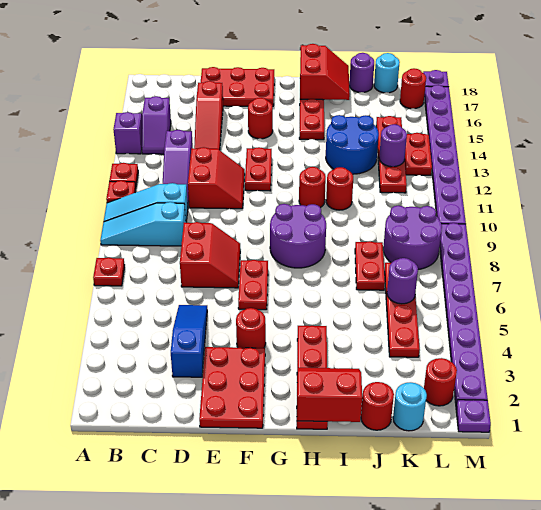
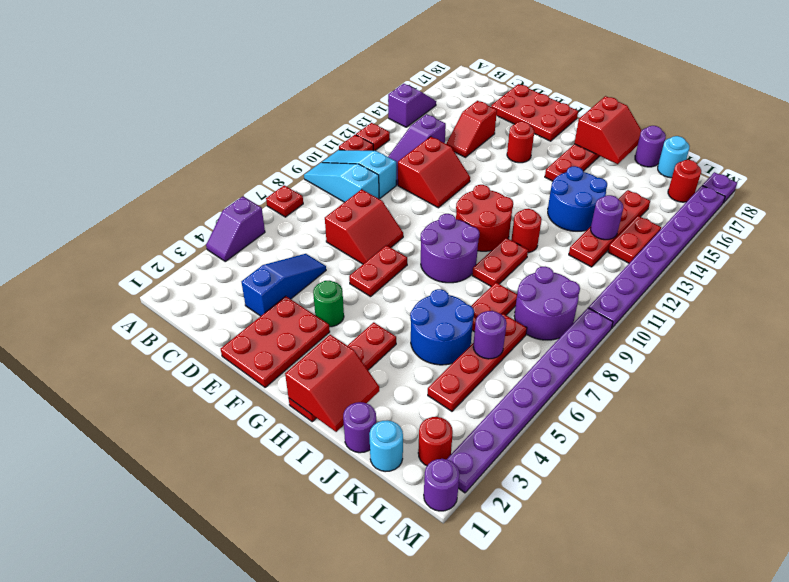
purple slope B14:B15 level 1 top 15 -> purple slope A4:A5 level 1 top 5
red slope D14:D16 level 1 top 16 -> red slope D14:D15 level 1 top 15
red round brick F4 level 1 -> green round brick F4 level 1
red plate F12:F13 level 1 -> red plate I9:I10 level 1
red slope H1:I2 level 2 top 1 -> red slope H1:I2 level 2 top H
red round brick H11 level 1 -> red round brick G10:H11 level 1
none -> blue round brick I5:J6 level 1
red round brick J1 level 1 -> purple round brick J1 level 1
purple plate M1 level 1 -> purple round brick M1 level 1

